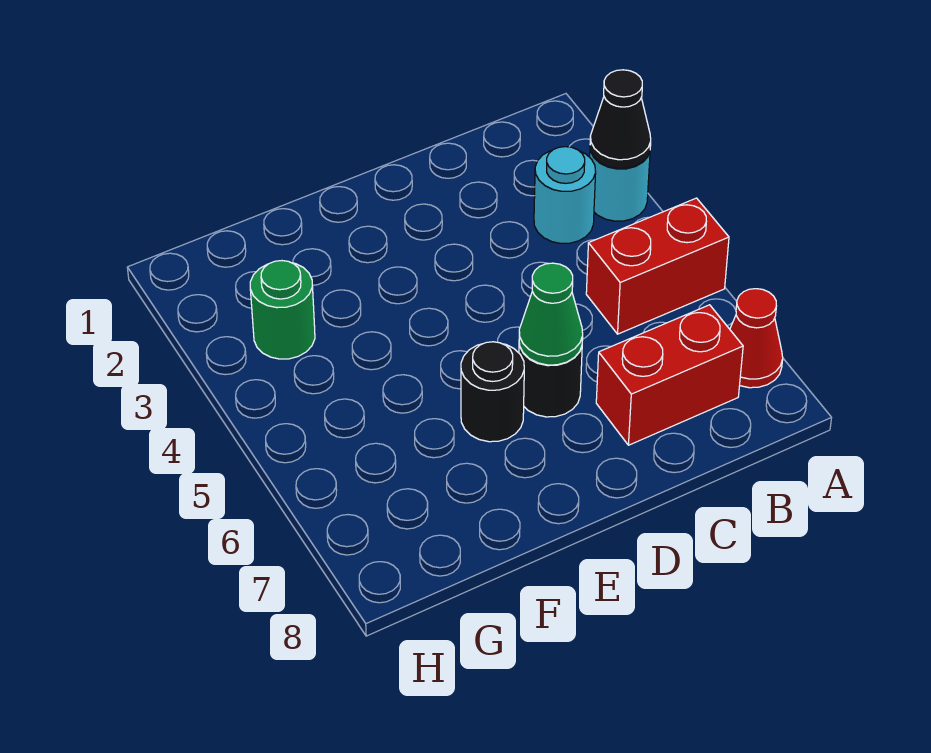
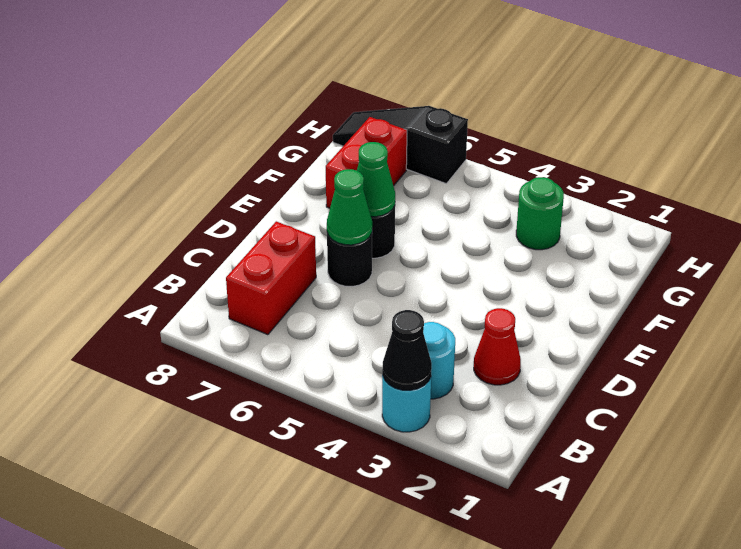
red brick A5:B5 level 1 -> red brick F7:G7 level 1
red cone A7 level 1 -> red cone C2 level 1
none -> green cone E6 level 2
none -> black slope H6:H8 level 1 top 6

